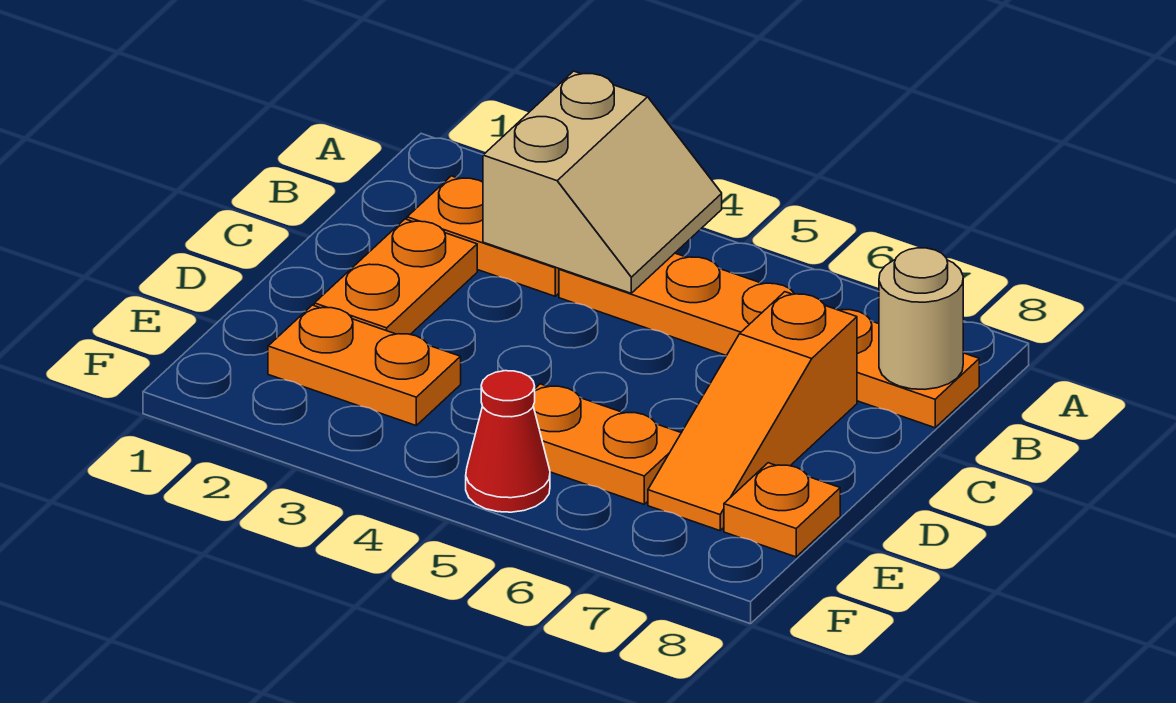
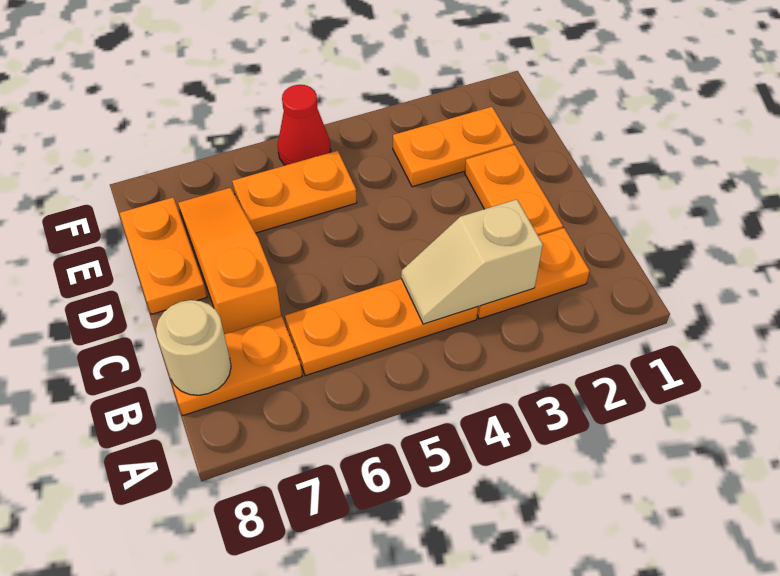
tan slope A3:B4 level 2 top 3 -> tan slope B3:B4 level 2 top 3
orange plate E8 level 1 -> orange plate D8:E8 level 1

